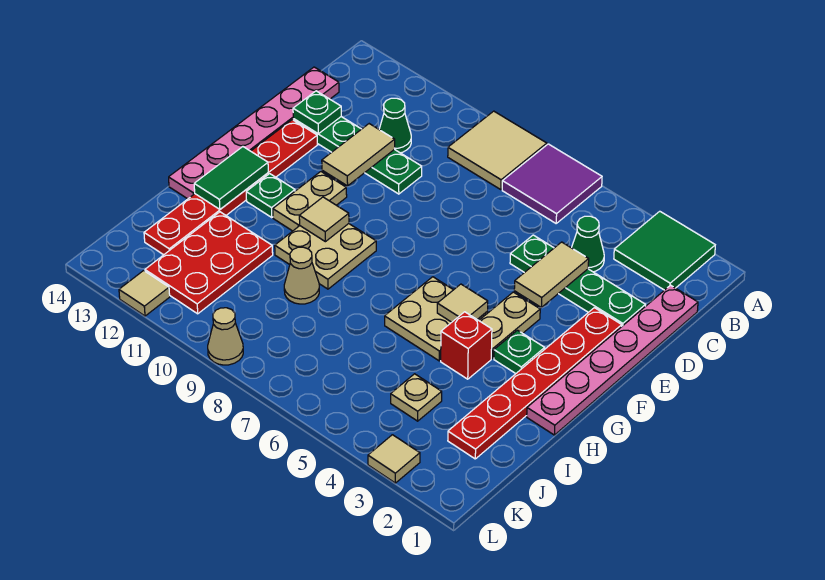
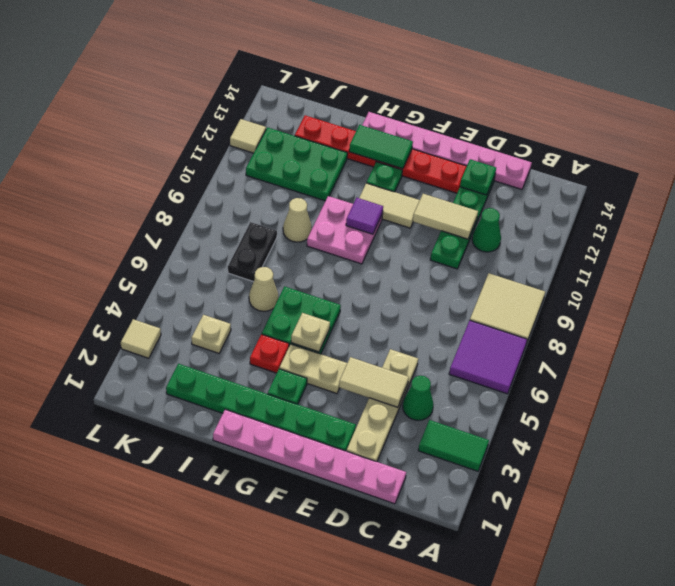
green tile A2:B3 level 1 -> green tile A3:B3 level 1
green plate D2:D5 level 1 -> tan plate D2:D5 level 1
red plate E2:J2 level 1 -> green plate E2:J2 level 1
tan plate F11:G11 level 1 -> tan tile F11:G11 level 1
tan plate G5:H6 level 1 -> green plate G5:H6 level 1
tan tile G5 level 2 -> tan plate G5 level 2
tan plate G9:H10 level 1 -> pink plate G9:H10 level 1
tan tile G10 level 2 -> purple tile G10 level 2
red brick H4 level 1 -> red plate H4 level 1
red plate I11:K12 level 1 -> green plate I11:K12 level 1
none -> black plate J7:J8 level 1
tan cone L9 level 1 -> tan cone I6 level 1

